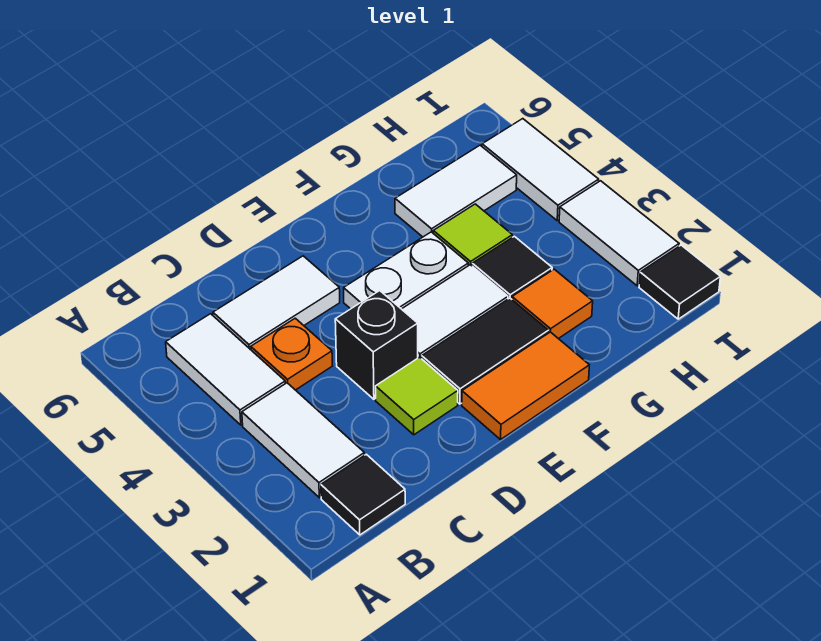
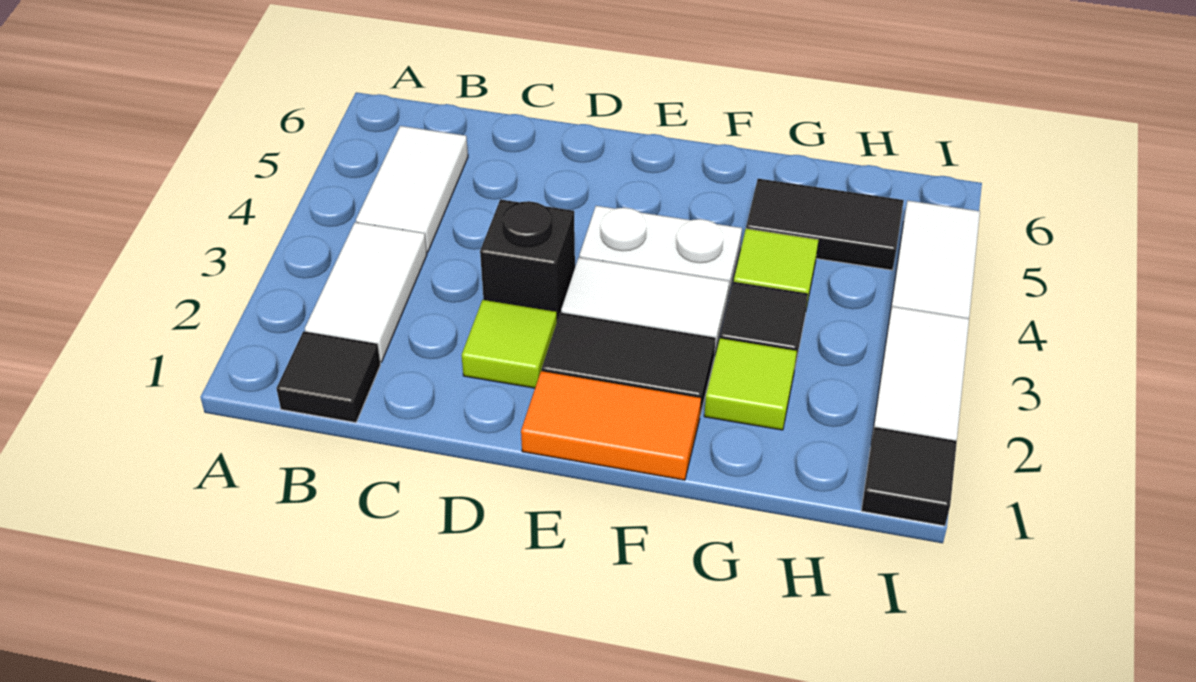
orange plate C4 level 1 -> none
white tile C5:D5 level 1 -> none
orange tile G2 level 1 -> lime tile G2 level 1
white tile G5:H5 level 1 -> black tile G5:H5 level 1

